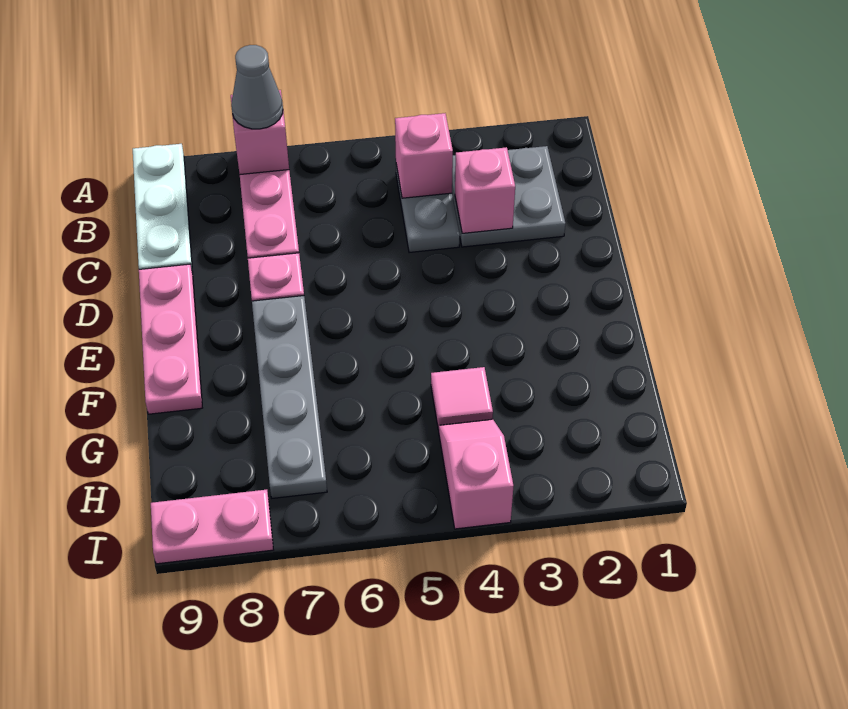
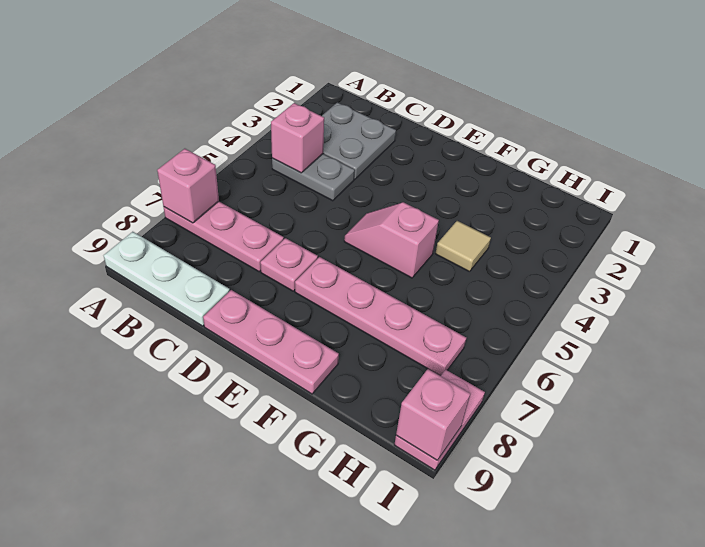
grey cone A7 level 3 -> none
pink brick C3 level 2 -> pink brick I9 level 2
grey plate E7:H7 level 1 -> pink plate E7:H7 level 1
pink tile G4 level 1 -> tan tile G4 level 1
pink slope H4:I4 level 1 top I -> pink slope E5:F5 level 1 top F

